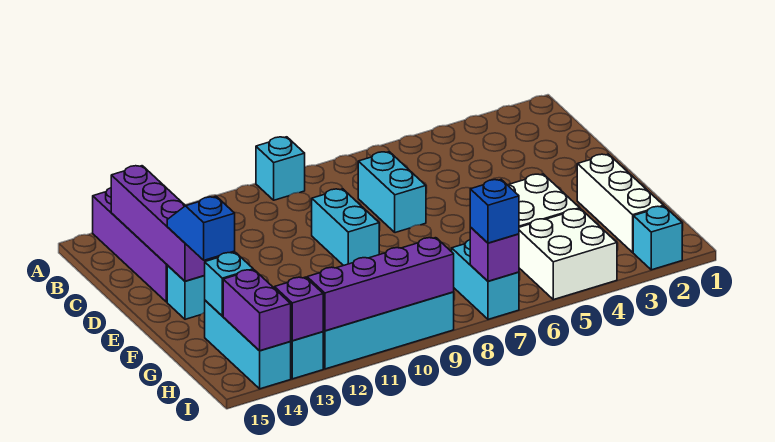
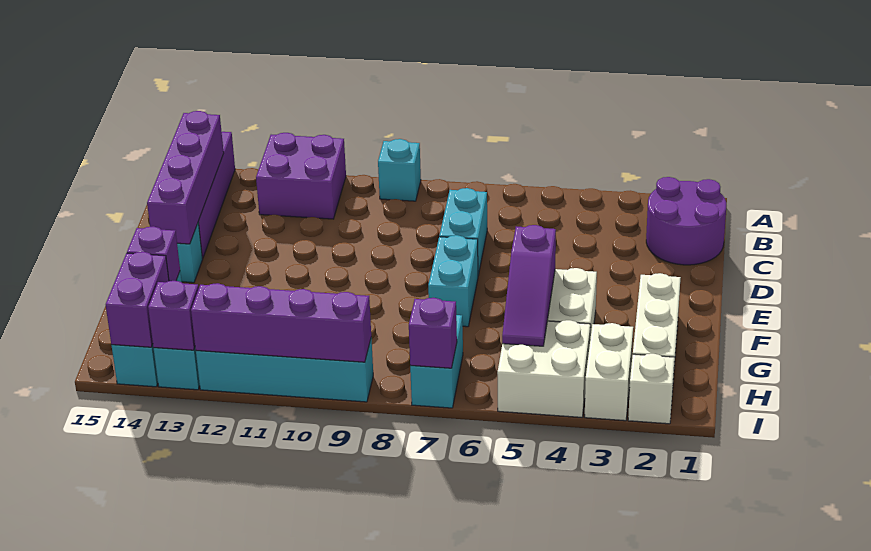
none -> purple brick A11:B12 level 1
none -> purple round brick B1:C2 level 1
cyan brick D9:E9 level 1 -> cyan brick E7:F7 level 1
blue slope E14:F14 level 3 top F -> none
none -> purple slope F5:H5 level 2 top F
cyan brick G14 level 2 -> purple brick G14 level 2
none -> white brick H3:I3 level 1
cyan brick I2 level 1 -> white brick I2 level 1
blue brick I7 level 3 -> none

